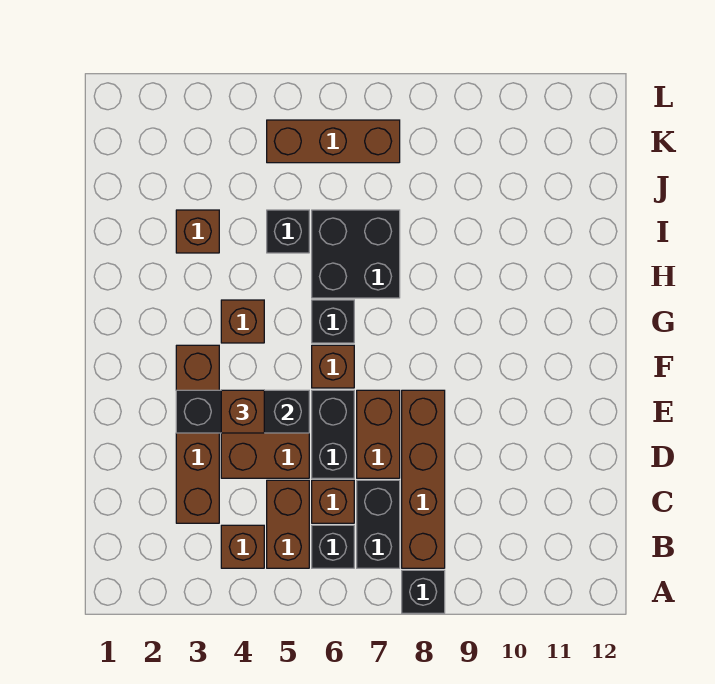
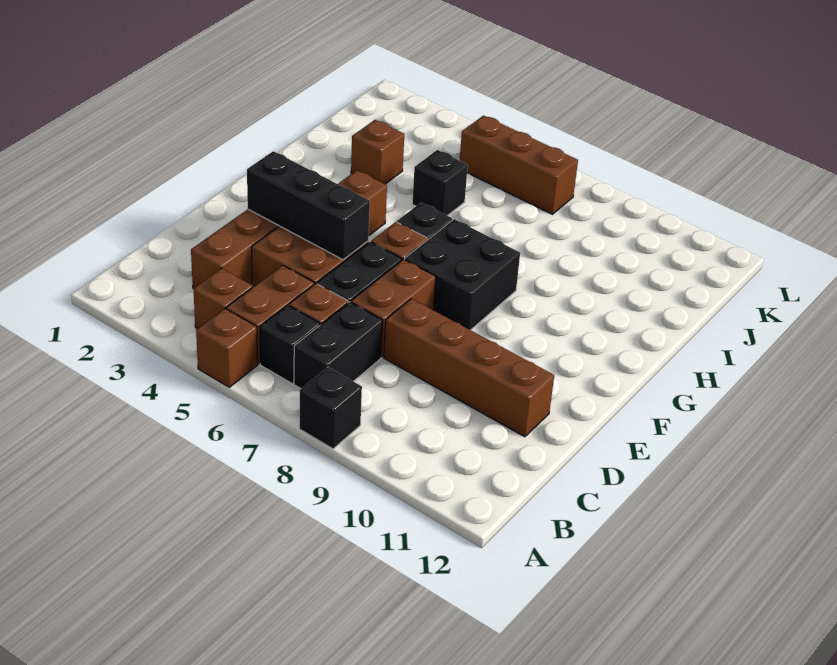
brown brick B8:E8 level 1 -> brown brick D8:D11 level 1
brown brick E4 level 3 -> brown brick A5 level 1
black brick H6:I7 level 1 -> black brick F7:G8 level 1

